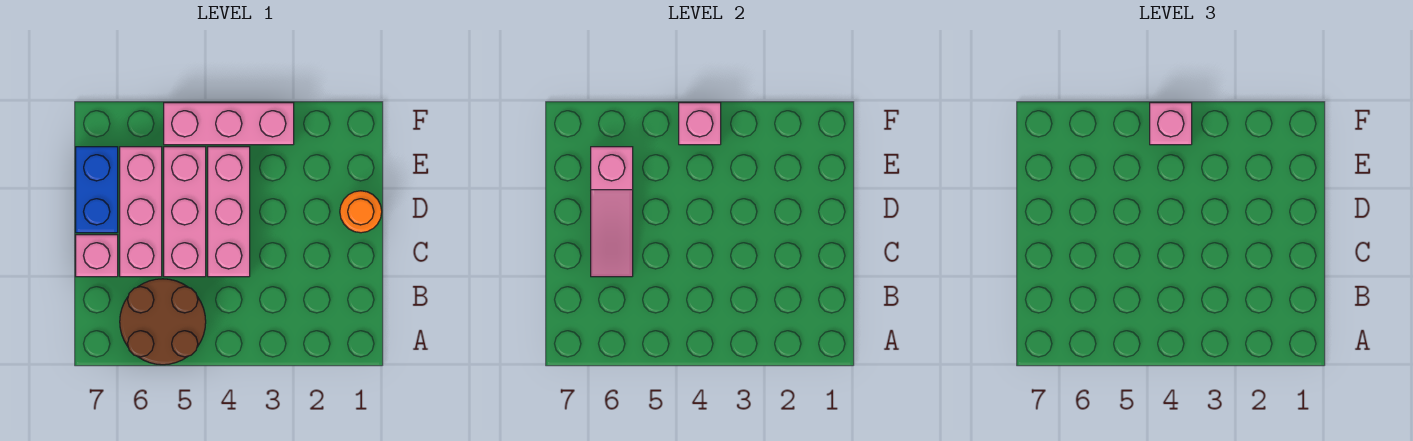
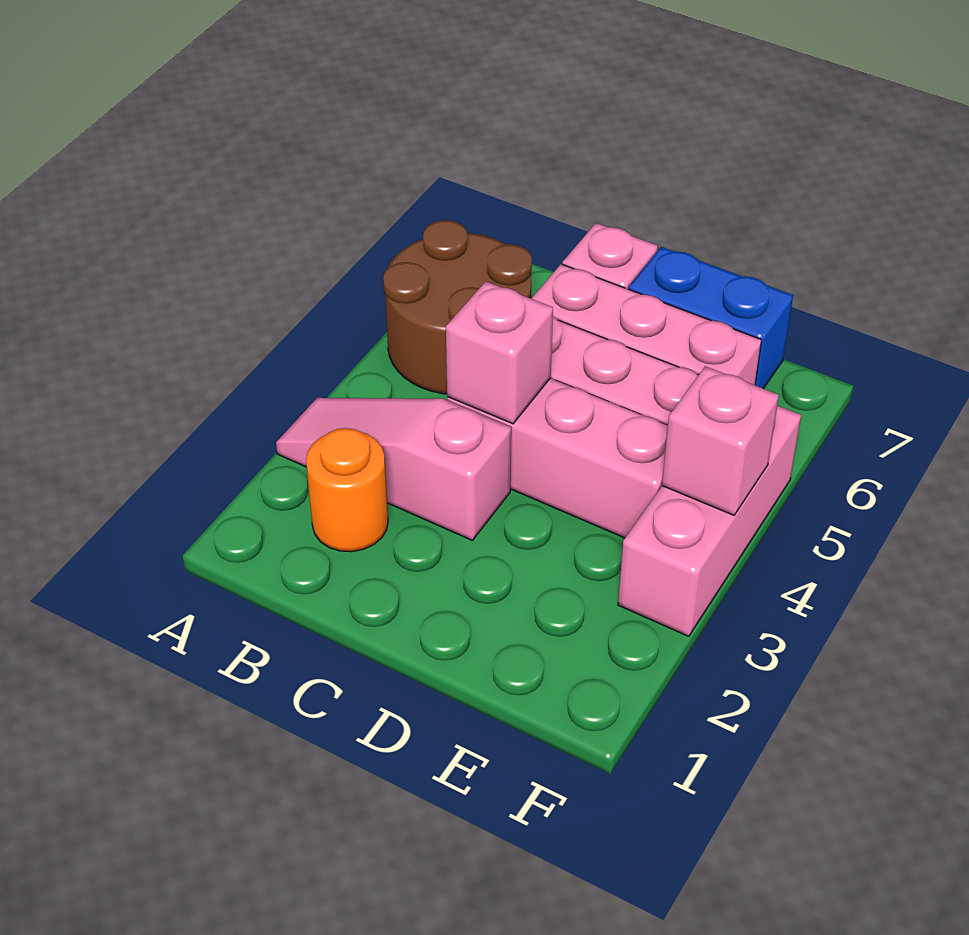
pink slope C6:E6 level 2 top E -> pink slope A3:C3 level 1 top C
orange round brick D1 level 1 -> orange round brick B2 level 1
pink brick F4 level 3 -> pink brick C4 level 2

